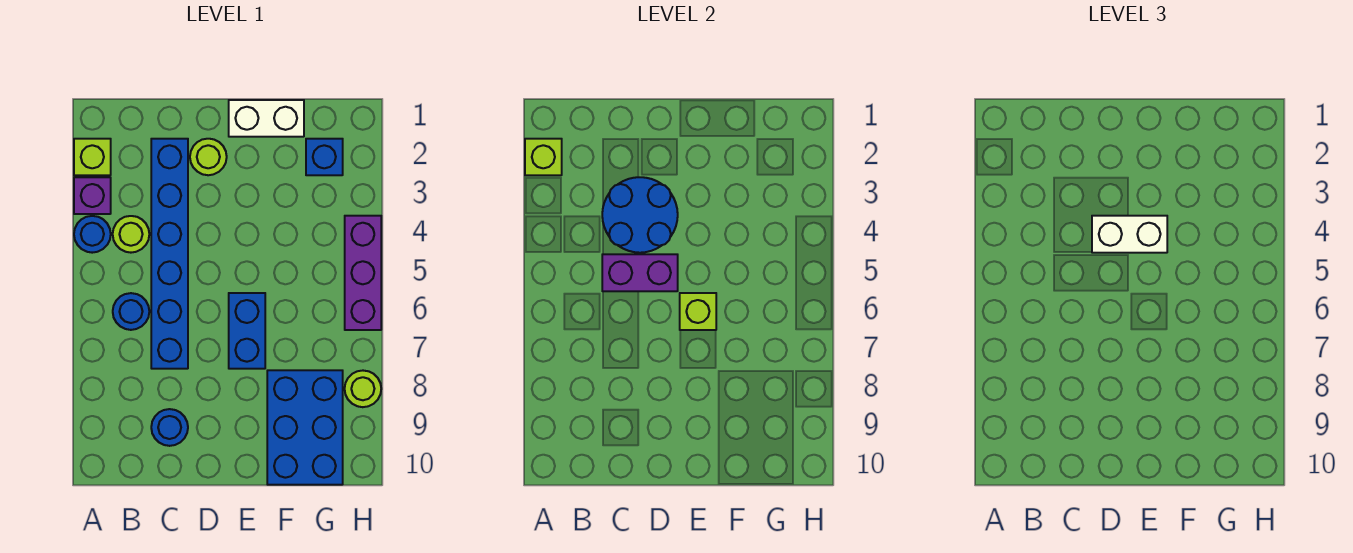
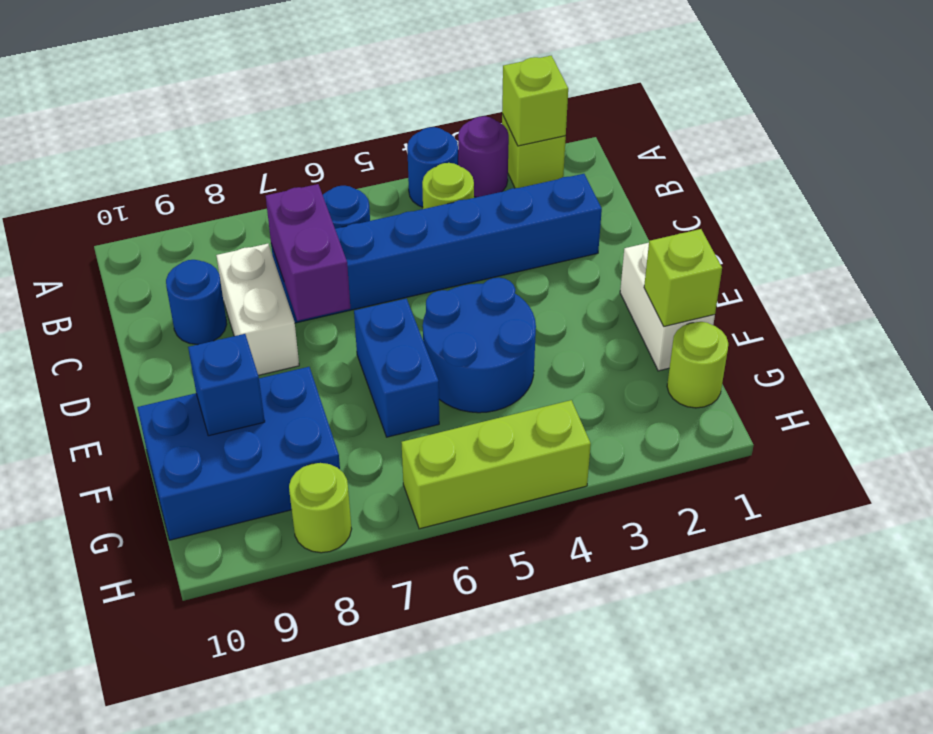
purple brick A3 level 1 -> purple round brick A3 level 1
blue round brick C3:D4 level 2 -> blue round brick E4:F5 level 1
purple brick C5:D5 level 2 -> purple brick C7:D7 level 2
lime round brick D2 level 1 -> lime round brick G1 level 1
white brick D4:E4 level 3 -> white brick C8:D8 level 1
blue brick E6:E7 level 1 -> blue brick E6:F6 level 1
lime brick E6 level 2 -> lime brick F1 level 2
blue brick G2 level 1 -> blue brick F9 level 2
purple brick H4:H6 level 1 -> lime brick H4:H6 level 1

